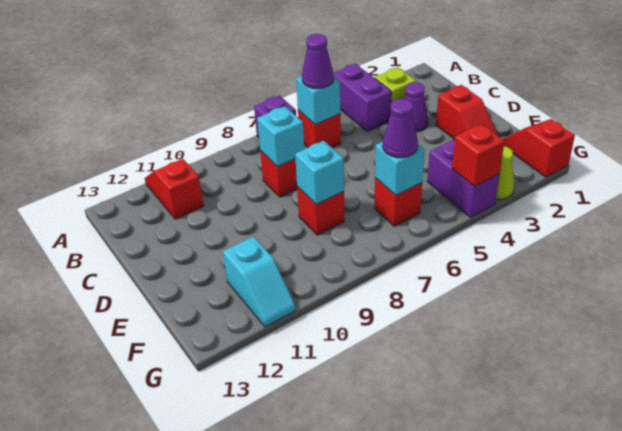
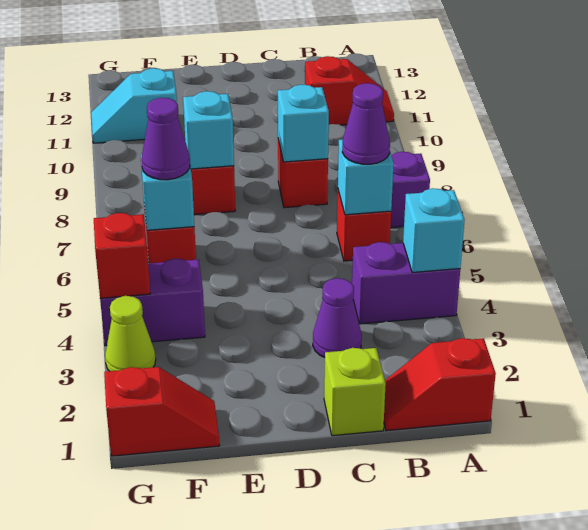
none -> cyan brick A4 level 2
lime brick B3 level 1 -> lime brick C1 level 1
red slope D2:E2 level 1 top D -> red slope A1:B1 level 1 top A

